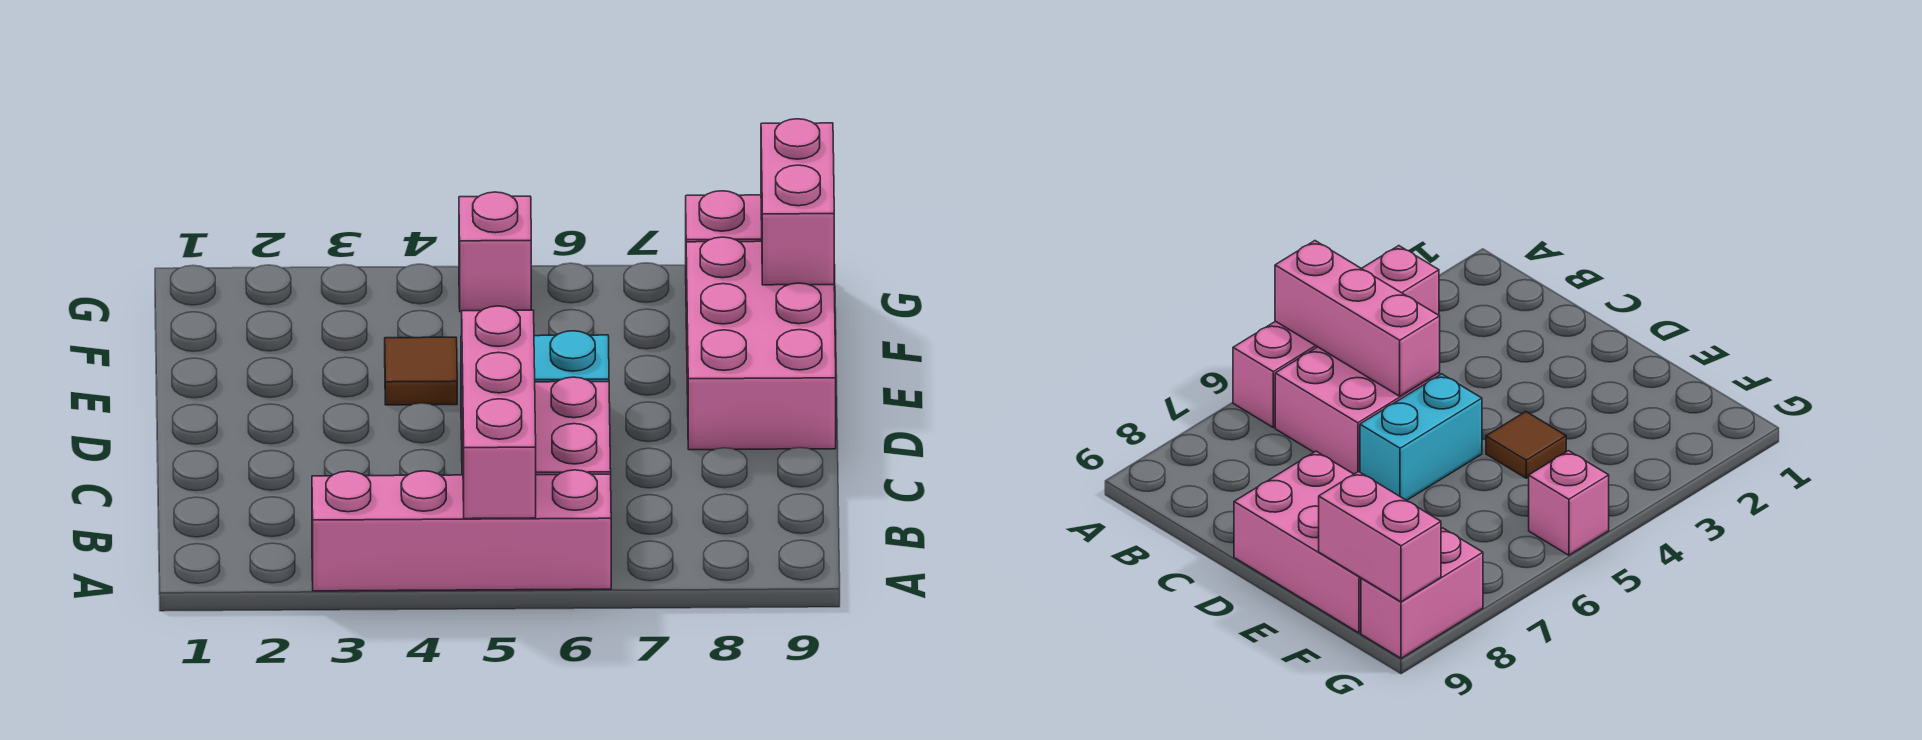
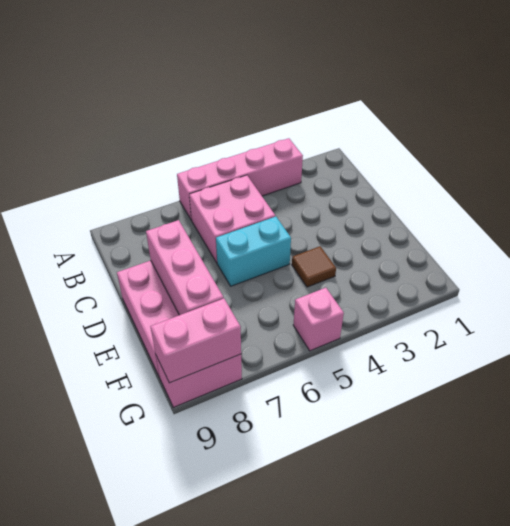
pink brick A5:C5 level 2 -> pink brick D8:F8 level 2
pink brick F9:G9 level 2 -> pink brick G8:G9 level 2

